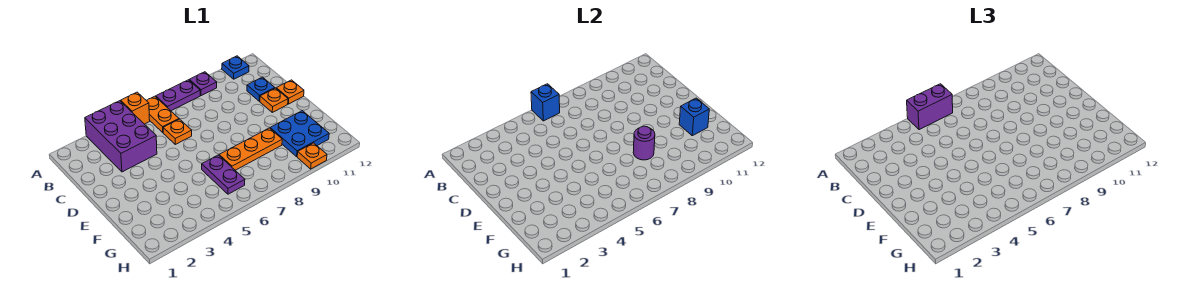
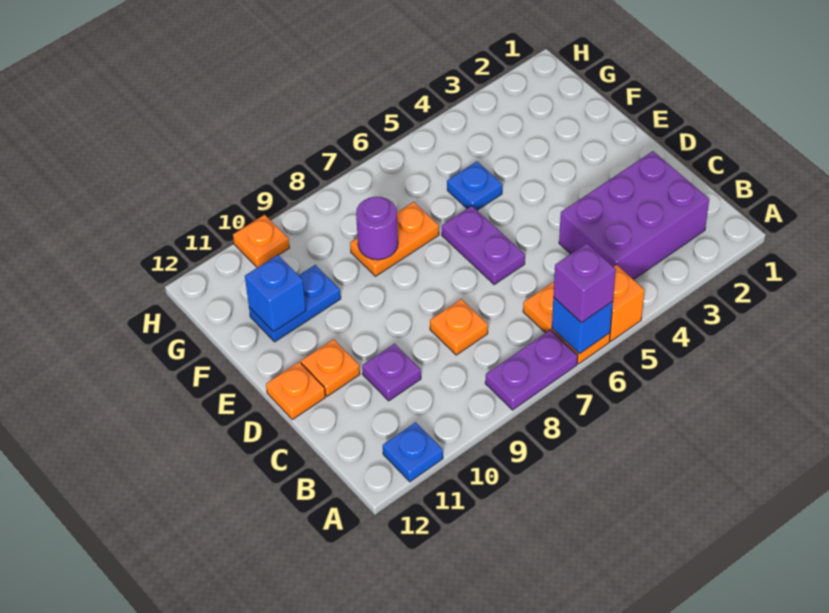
purple brick A3:C4 level 1 -> purple brick B2:C4 level 1
purple brick A5:A6 level 3 -> purple brick A6 level 3
purple plate A9 level 1 -> purple plate C10 level 1
orange plate C6 level 1 -> orange plate C8 level 1
blue plate C11 level 1 -> blue plate F5 level 1
purple plate F6:G6 level 1 -> purple plate D6:E6 level 1
orange plate F7:F9 level 1 -> orange plate F7:F8 level 1
blue plate F10:G11 level 1 -> blue plate F10:F11 level 1

